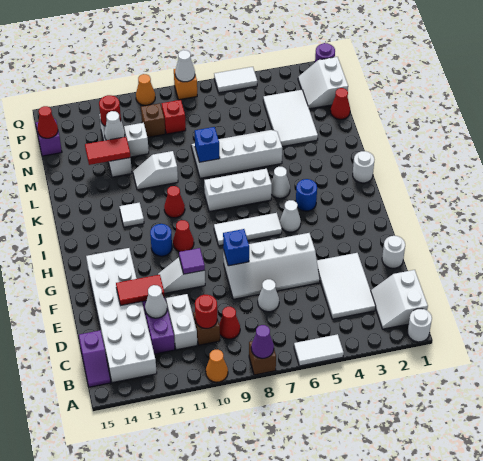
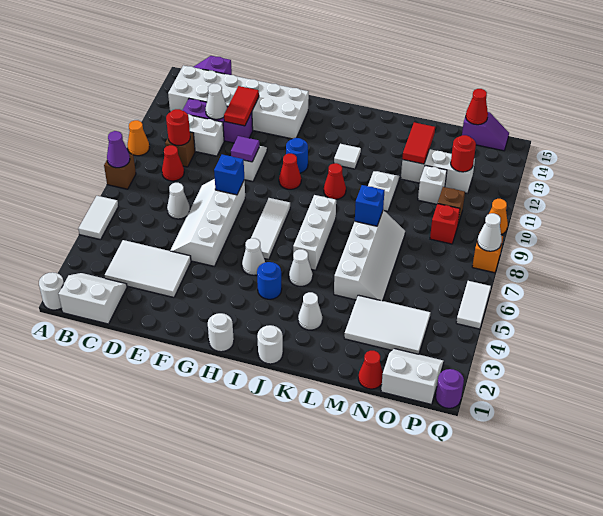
white round brick E1 level 1 -> white round brick H1 level 1
white cone N12 level 2 -> white cone K3 level 1

